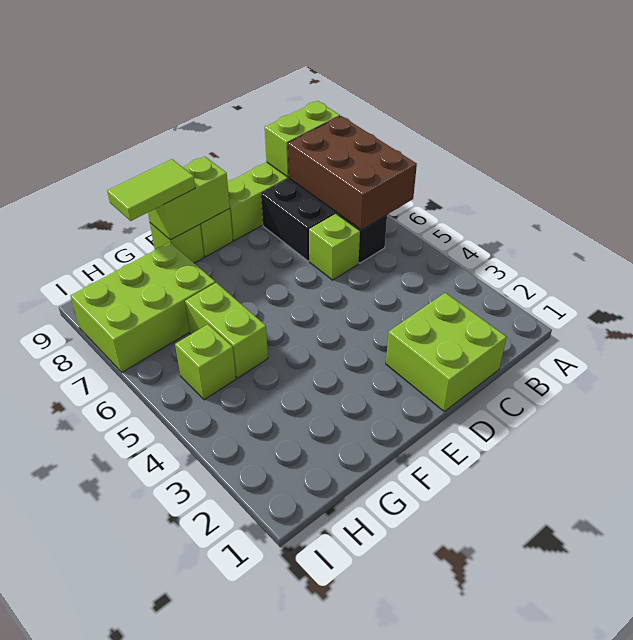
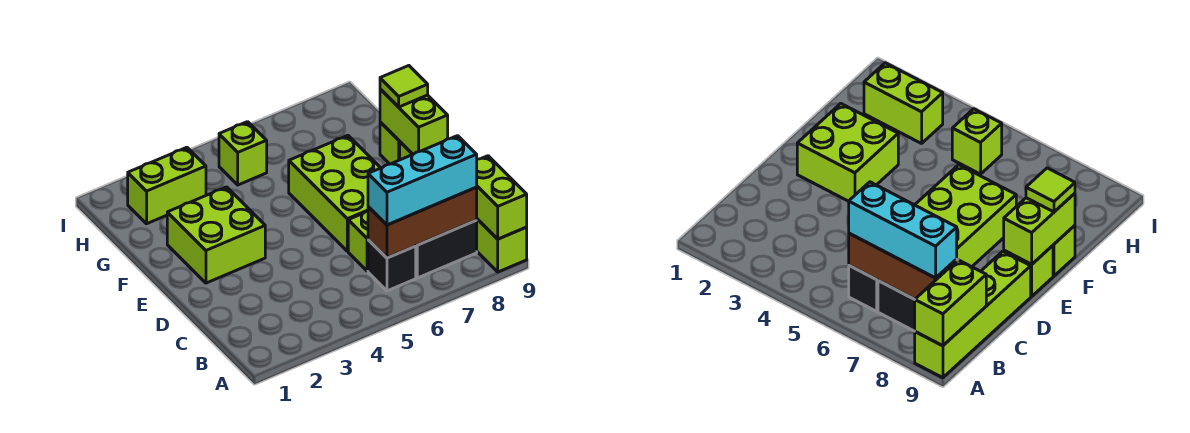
brown brick A6:B8 level 2 -> brown brick B6:B8 level 2
none -> cyan brick B6:B8 level 3
lime brick C1:D2 level 1 -> lime brick E2:F3 level 1
lime tile F9:G9 level 3 -> lime tile F9 level 3
lime brick G5:G6 level 1 -> lime brick H2:H3 level 1
lime brick G7:I8 level 1 -> lime brick D6:F7 level 1

